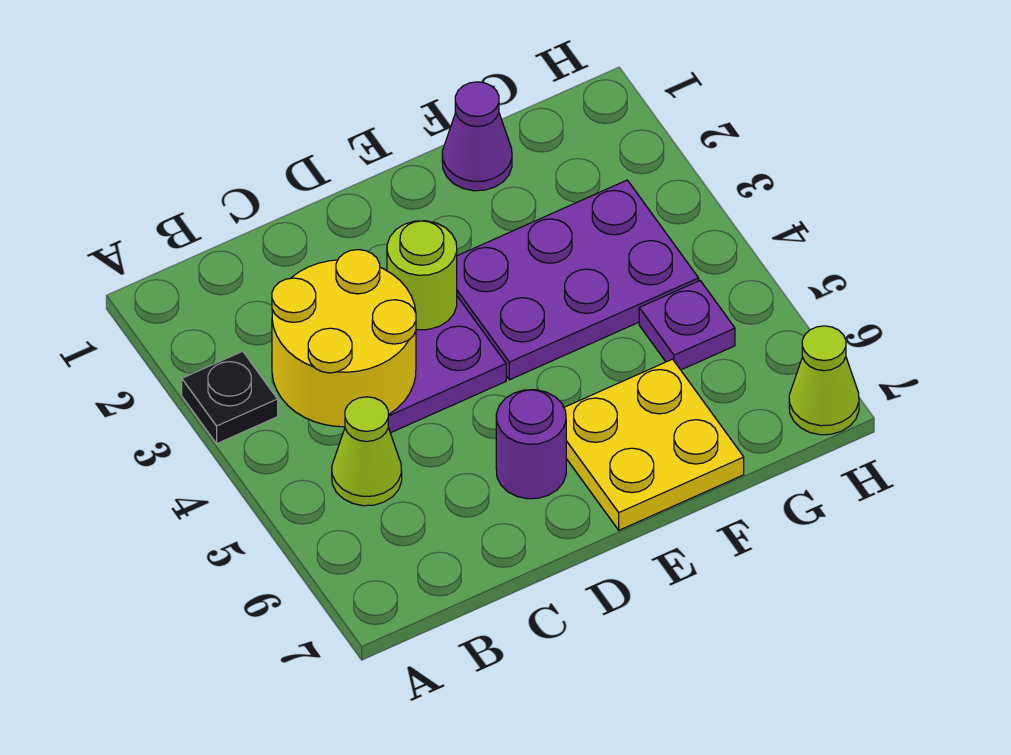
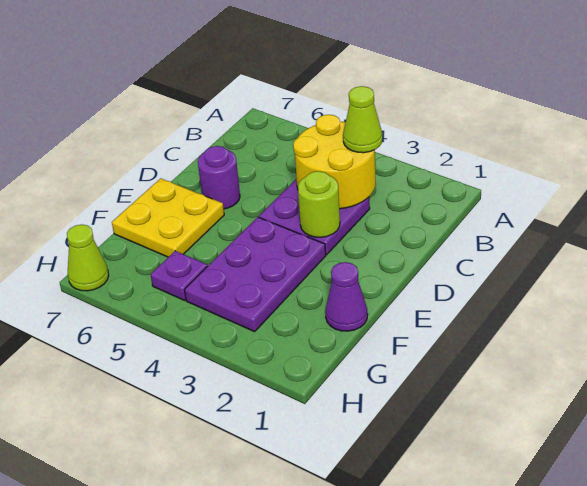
black plate A3 level 1 -> none
lime cone B5 level 1 -> lime cone B3 level 3

